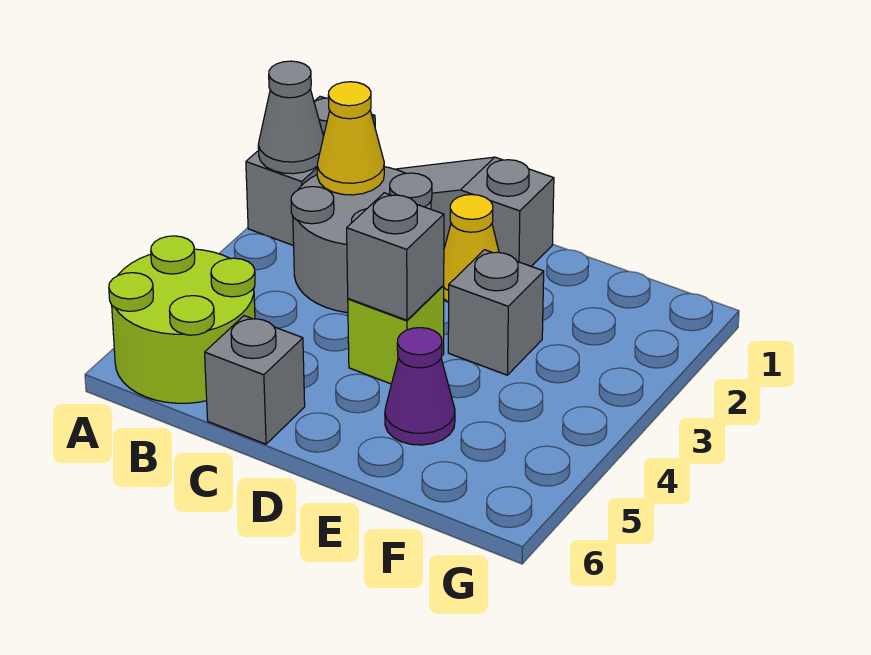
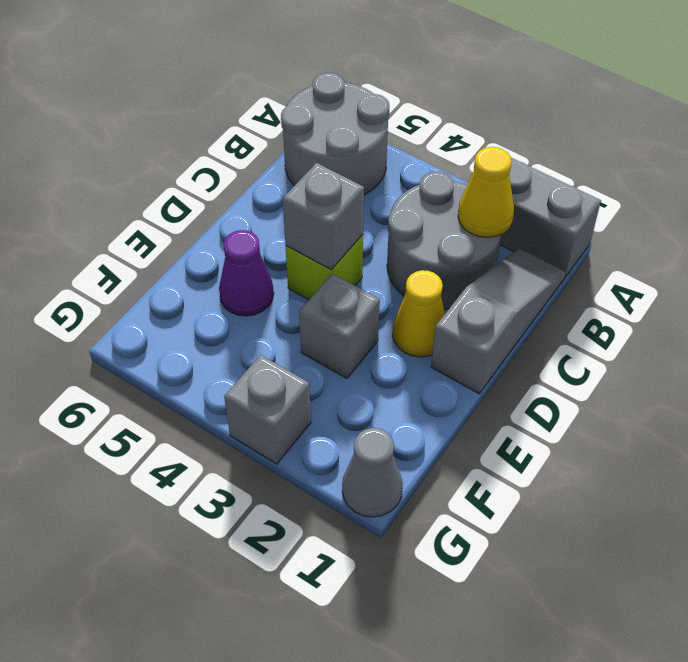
grey cone A2 level 2 -> grey cone G1 level 1
lime round brick A5:B6 level 1 -> grey round brick A5:B6 level 1
grey brick C6 level 1 -> grey brick G3 level 1

